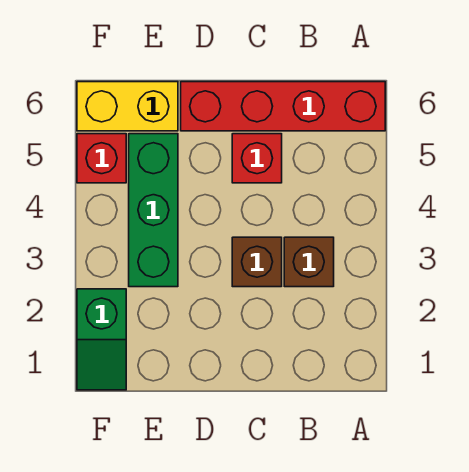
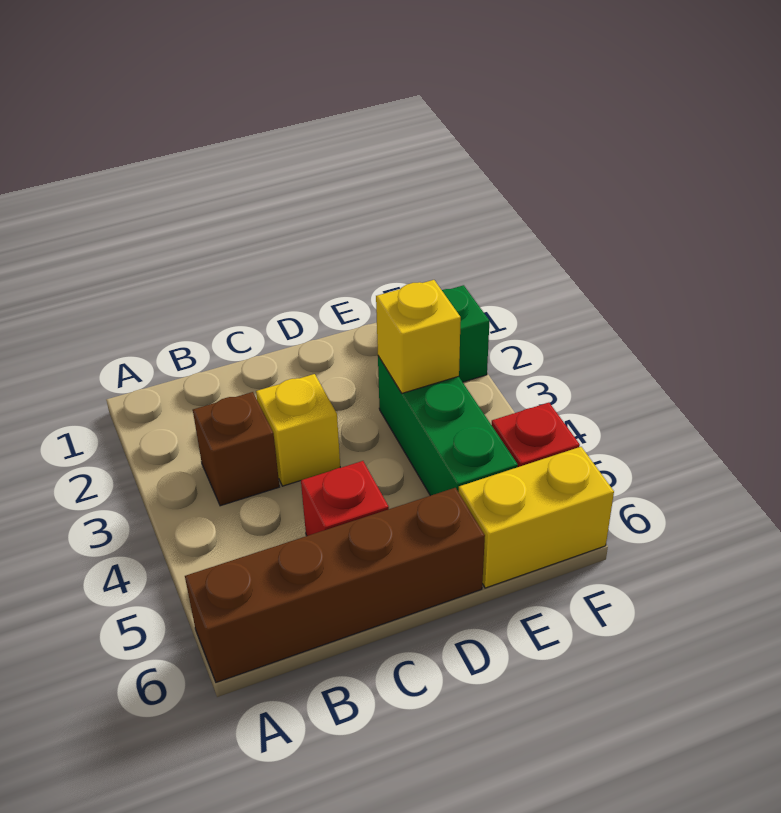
red brick A6:D6 level 1 -> brown brick A6:D6 level 1
brown brick C3 level 1 -> yellow brick C3 level 1
none -> yellow brick E3 level 2

